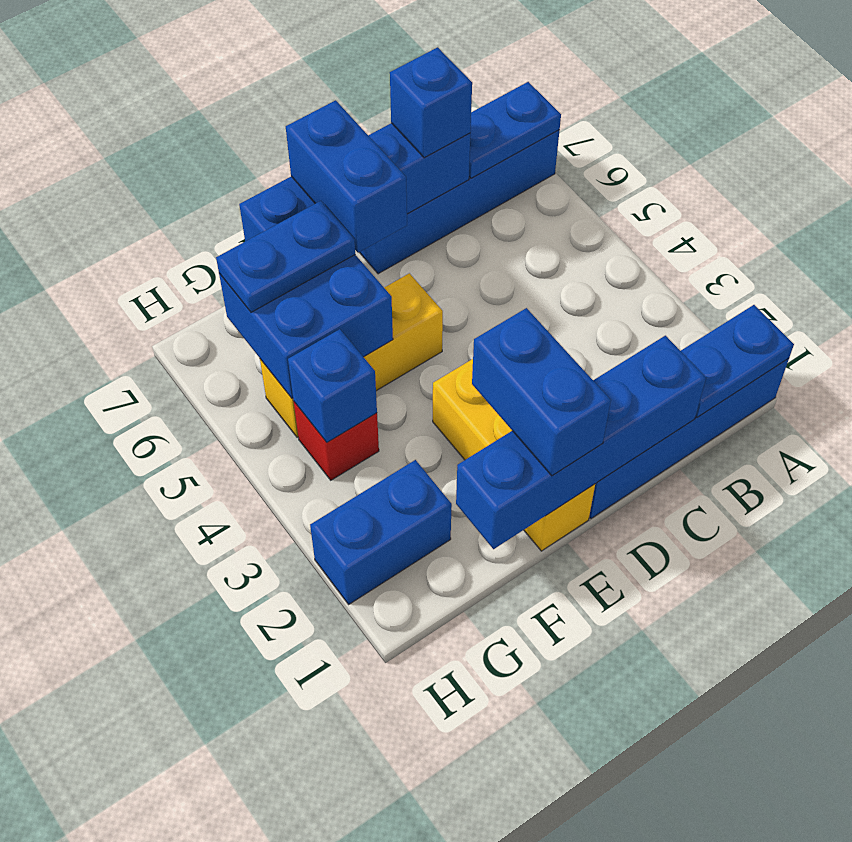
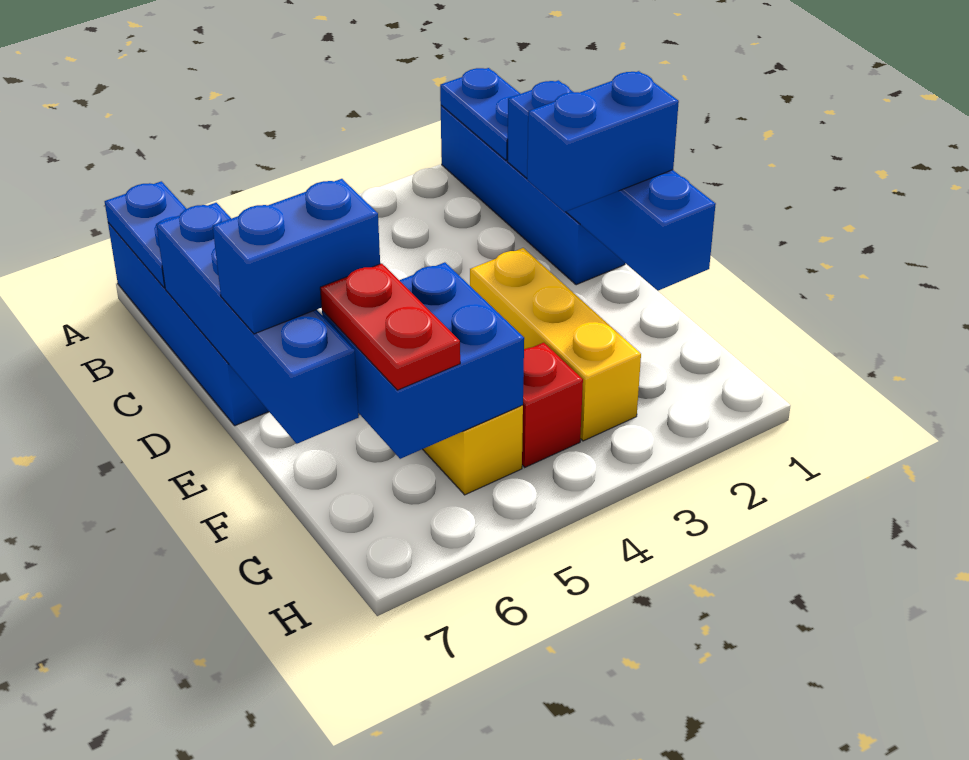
blue brick C7 level 3 -> none
yellow brick E1:E3 level 1 -> yellow brick E3:G3 level 1
blue plate F6:G6 level 3 -> red plate F6:G6 level 3
blue brick G2:H2 level 1 -> none
blue brick G4 level 2 -> none

